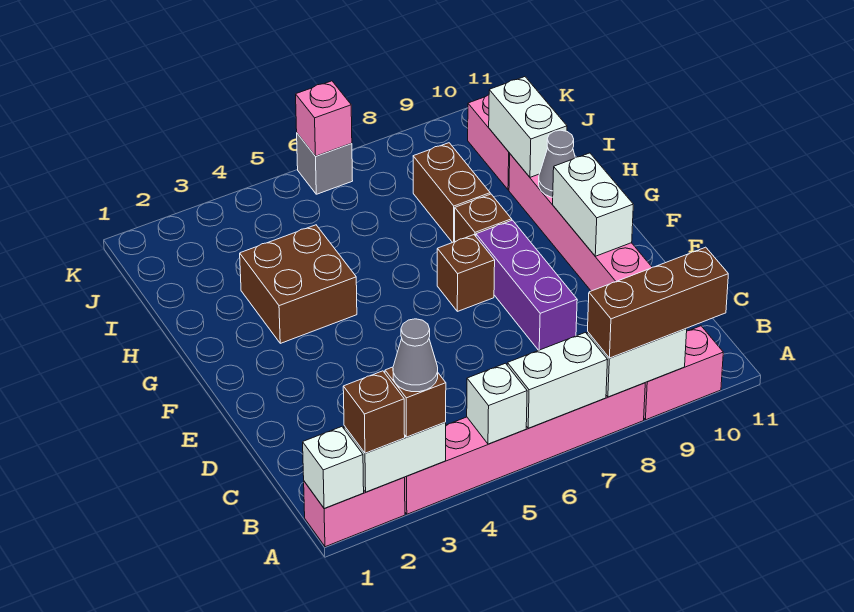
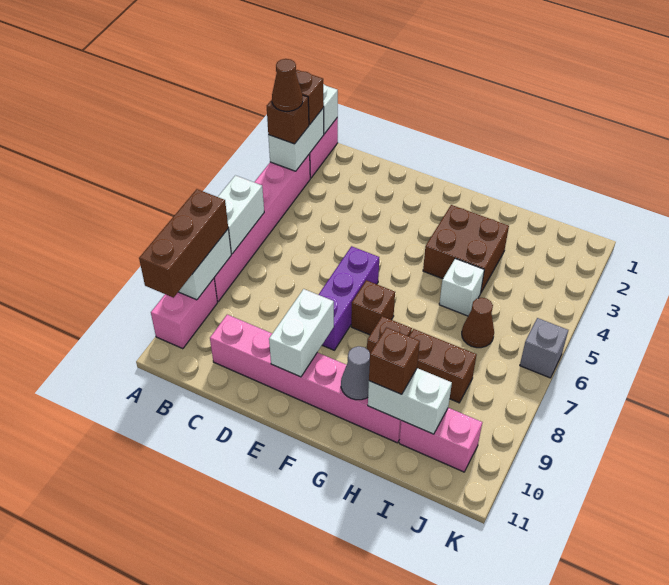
grey cone A3 level 4 -> brown cone A3 level 4
white brick A5 level 2 -> white brick H5 level 1
purple brick D8:F8 level 1 -> purple brick E6:E8 level 1
white brick E10:F10 level 2 -> white brick E9:E10 level 2
none -> brown brick H10 level 3
none -> brown cone I6 level 1
pink brick K6 level 2 -> none

